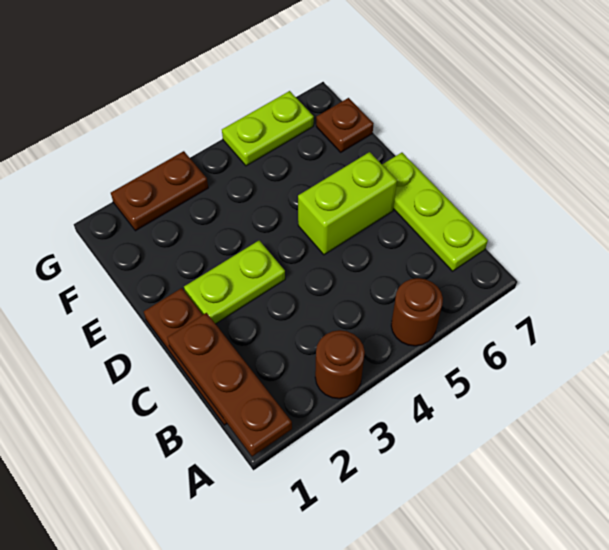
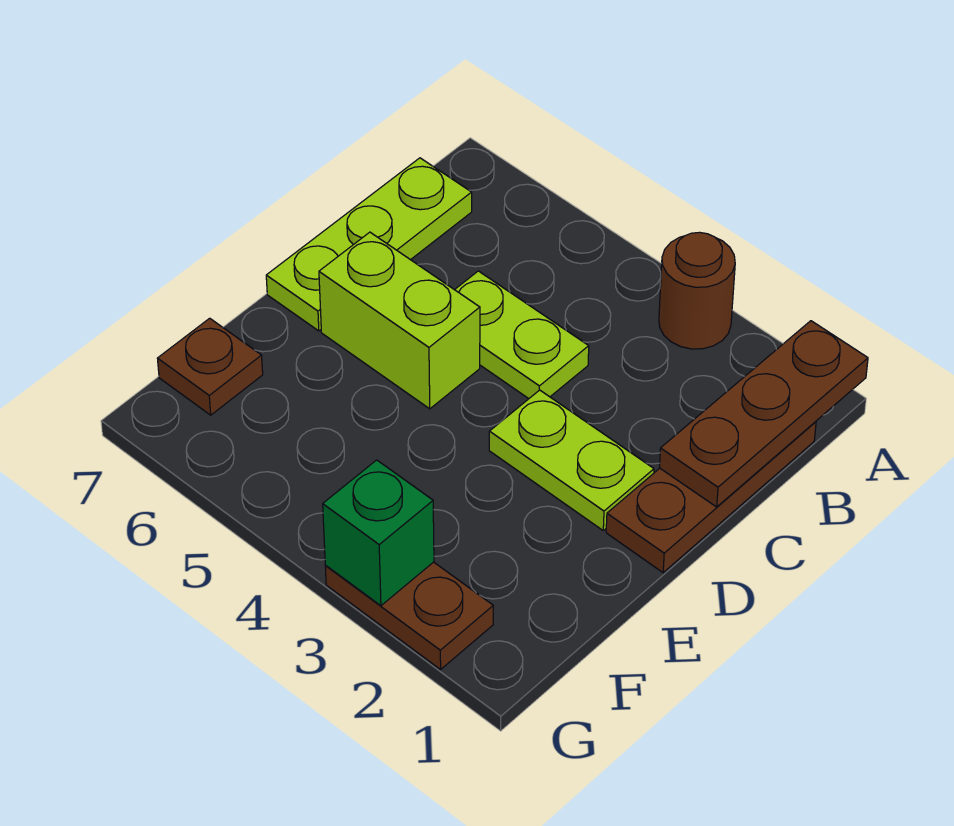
brown round brick A5 level 1 -> none
none -> green brick G3 level 2
lime plate G5:G6 level 1 -> lime plate C4:C5 level 1

